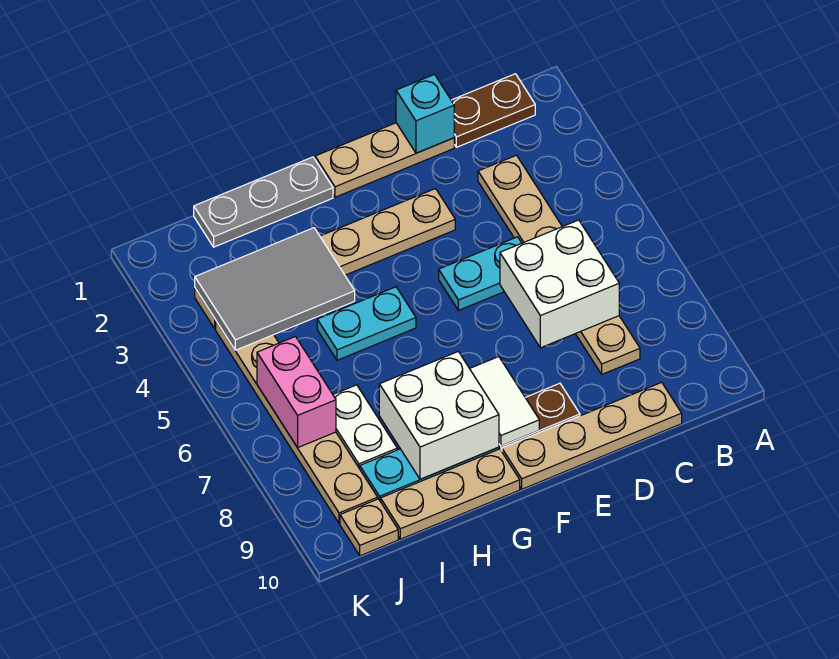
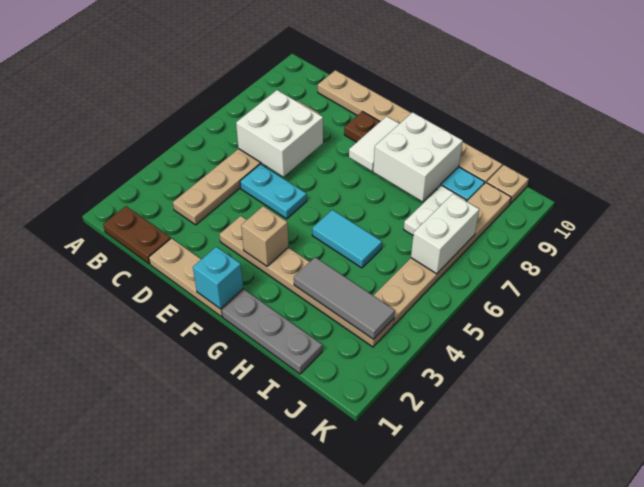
cyan brick D1 level 2 -> cyan brick F1 level 2
none -> tan brick F3 level 2
cyan plate G5:H5 level 1 -> cyan tile G5:H5 level 1
grey tile H3:J4 level 2 -> grey tile H3:J3 level 2
pink brick J6:J7 level 2 -> white brick J6:J7 level 2

